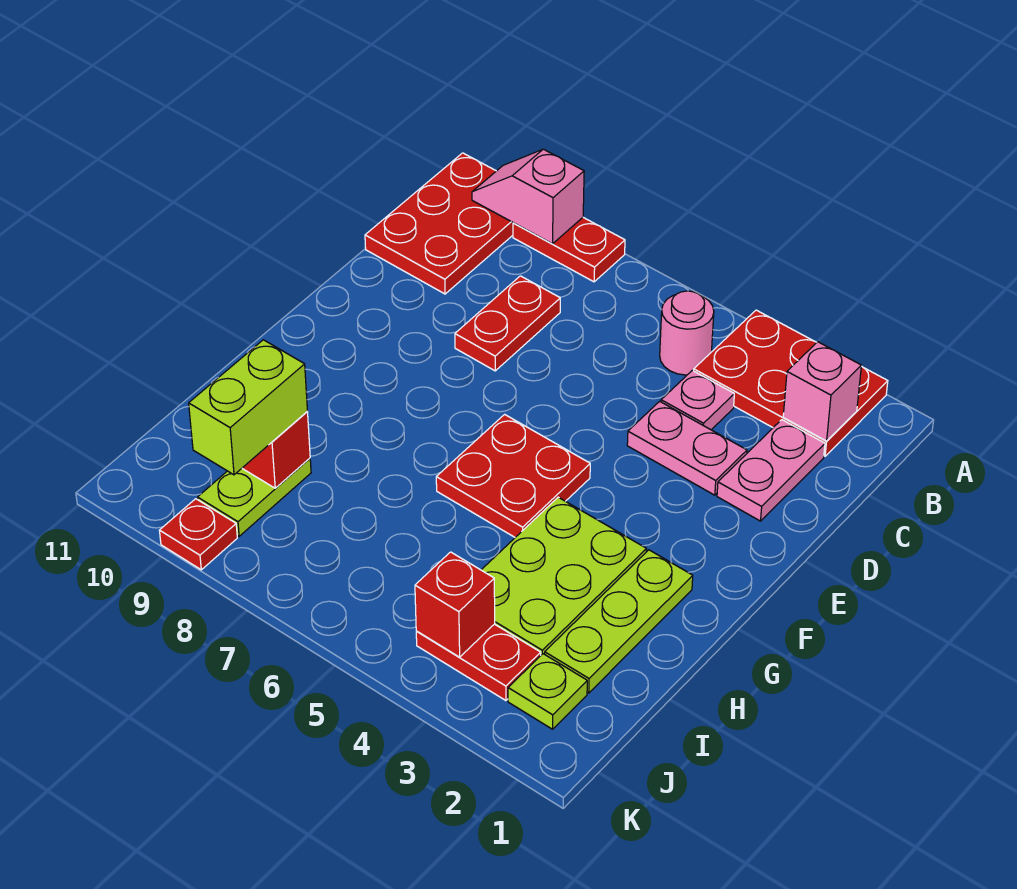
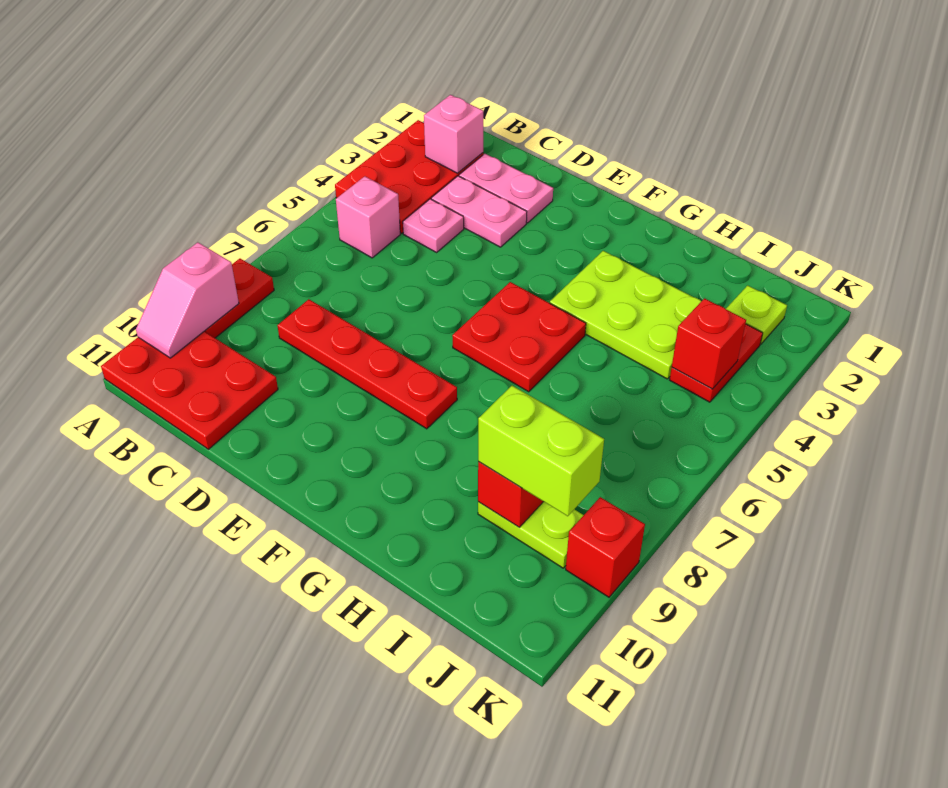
pink round brick B5 level 1 -> pink brick B5 level 1
red plate C8:D8 level 1 -> red plate C8:F8 level 1
pink plate D3:D4 level 1 -> pink plate C3:D3 level 1
lime plate G2:I2 level 1 -> none
red plate K9 level 1 -> red brick K9 level 1

